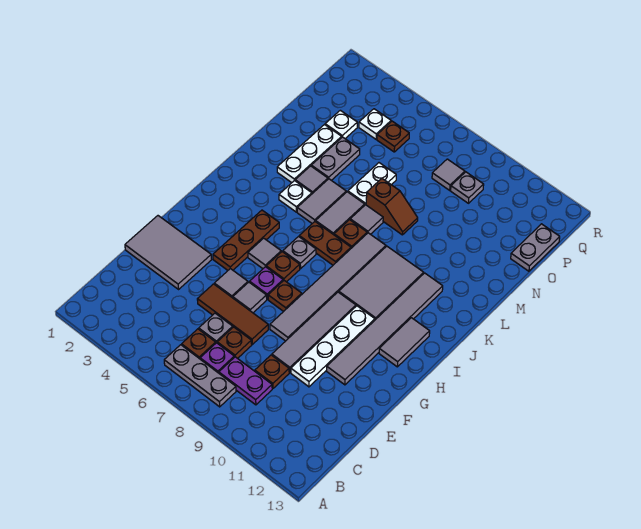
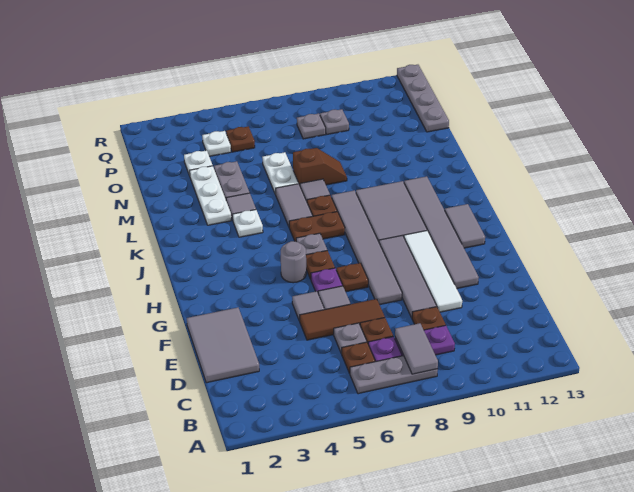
grey tile E1:F3 level 1 -> grey tile D1:F2 level 1
white plate E10:H10 level 1 -> white tile E10:H10 level 1
brown plate G4:I4 level 1 -> none
grey tile H5 level 1 -> grey round brick H5 level 1
grey tile K5:L5 level 1 -> grey tile B8:C8 level 2
grey plate O13:P13 level 1 -> grey plate O13:R13 level 1
grey tile P8 level 1 -> grey plate P8 level 1

